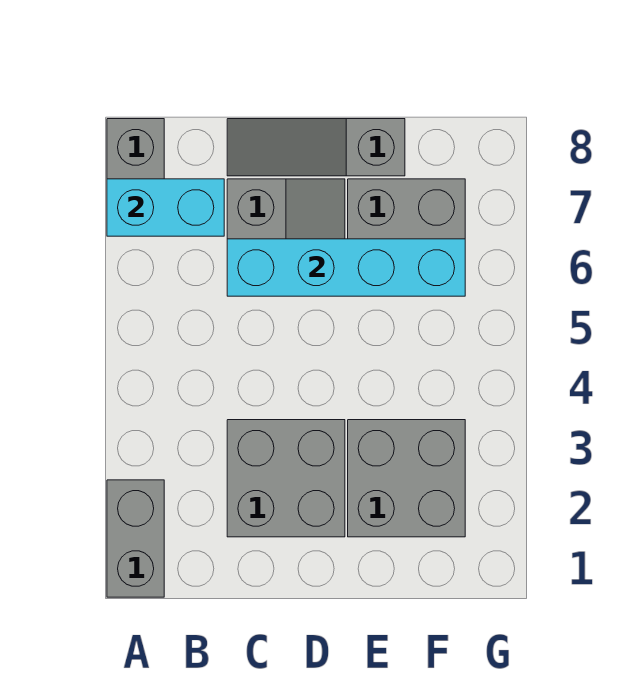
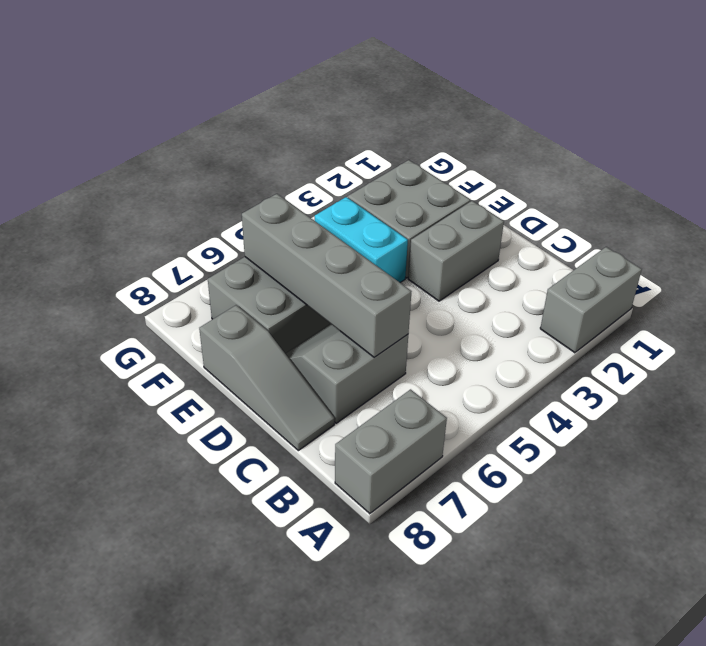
cyan brick A7:B7 level 2 -> cyan brick E4:F4 level 1
grey brick C2:D3 level 1 -> grey brick D2:D3 level 1
cyan brick C6:F6 level 2 -> grey brick C6:F6 level 2

